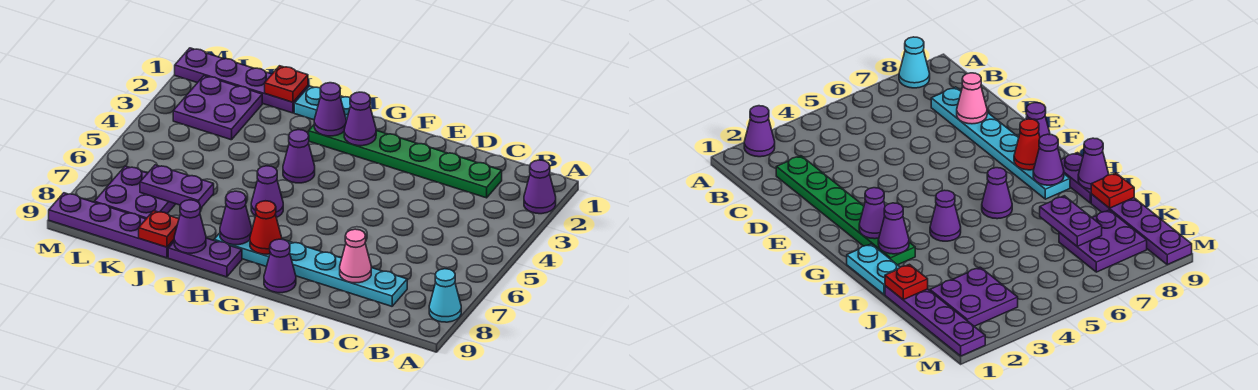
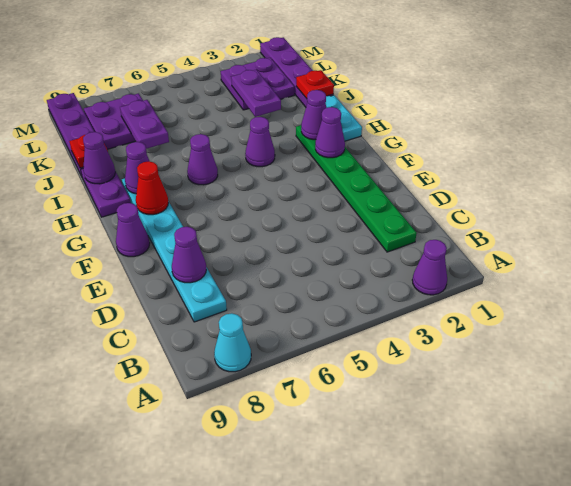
pink cone D8 level 2 -> purple cone D8 level 2
none -> purple plate J3:K3 level 2

